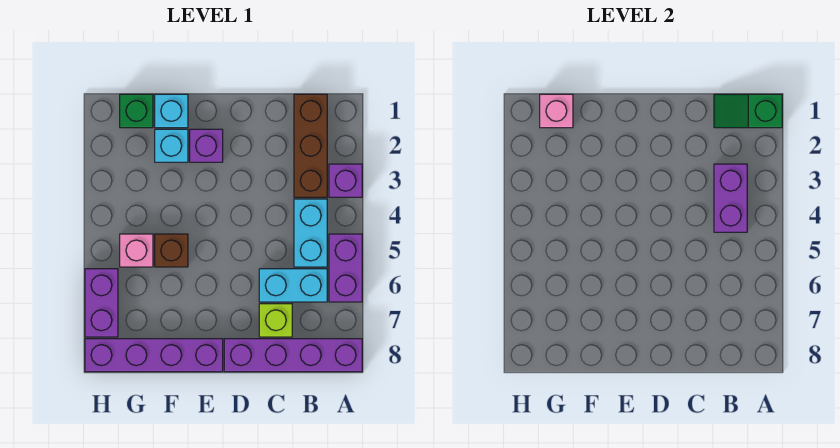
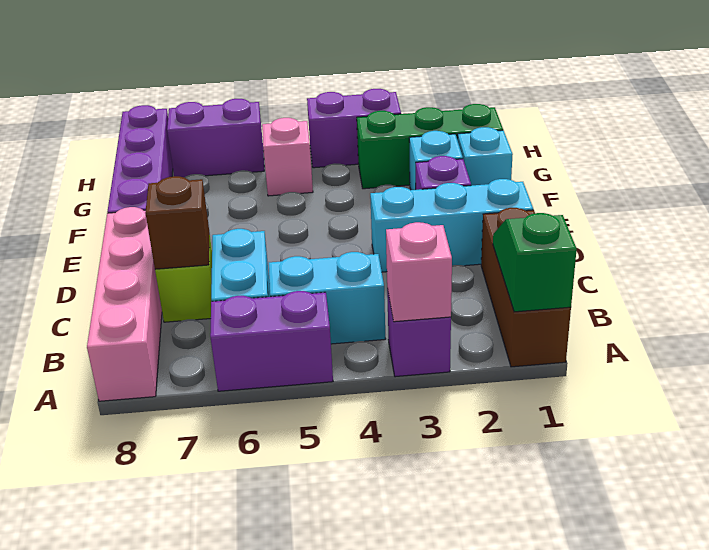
purple brick A8:D8 level 1 -> pink brick A8:D8 level 1
brown brick B1:B3 level 1 -> brown brick A1:C1 level 1
purple brick B3:B4 level 2 -> purple brick H3:H4 level 1
none -> cyan brick D1:D3 level 1
brown brick F5 level 1 -> brown brick C7 level 2
green brick G1 level 1 -> green brick G1:G3 level 1
pink brick G1 level 2 -> pink brick A3 level 2

